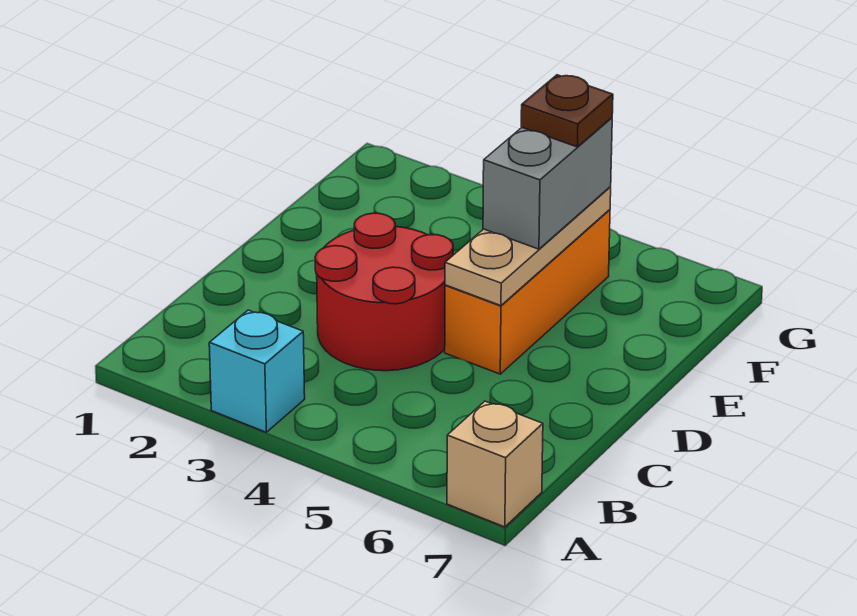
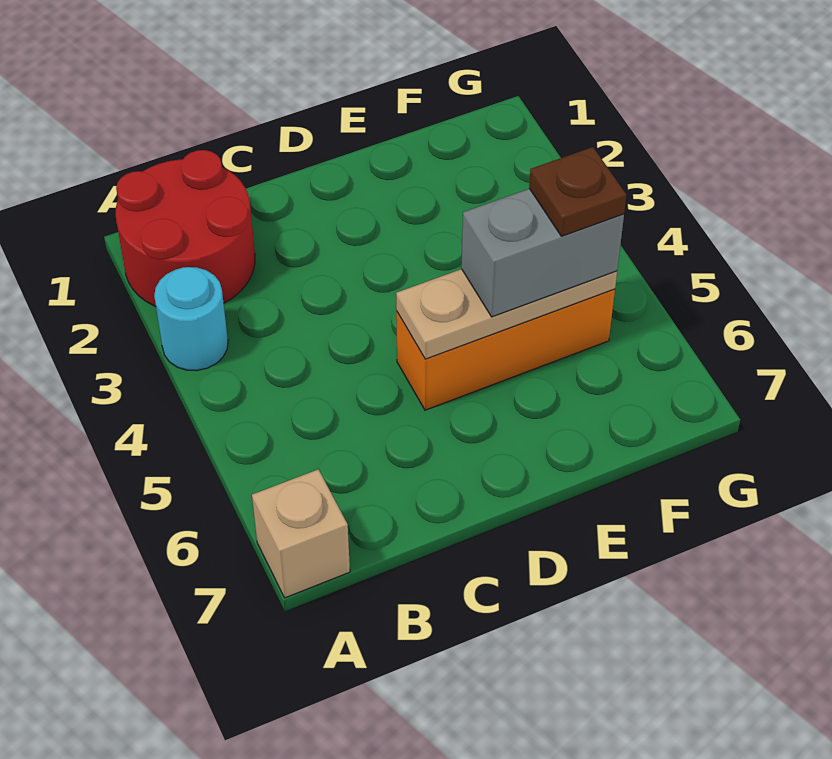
cyan brick A3 level 1 -> cyan round brick A3 level 1
red round brick C3:D4 level 1 -> red round brick A1:B2 level 1

